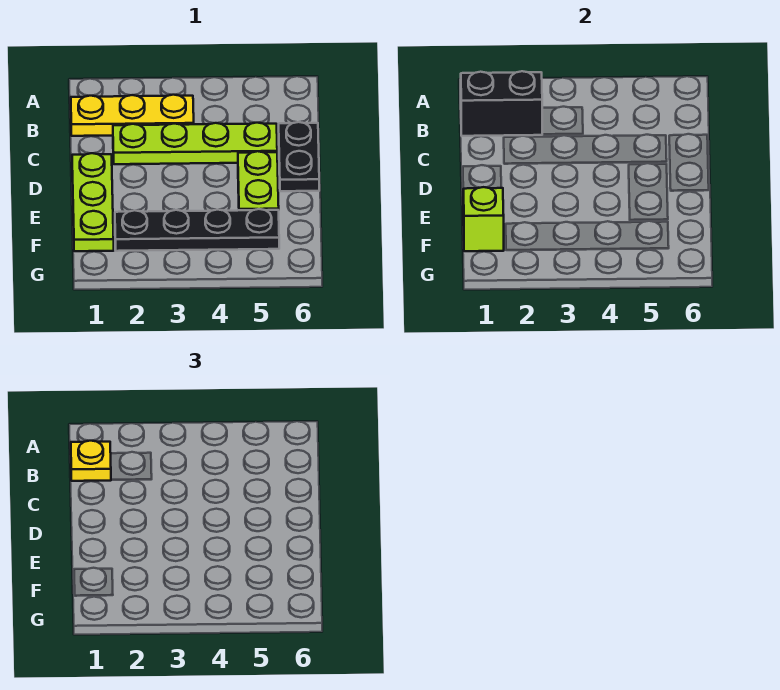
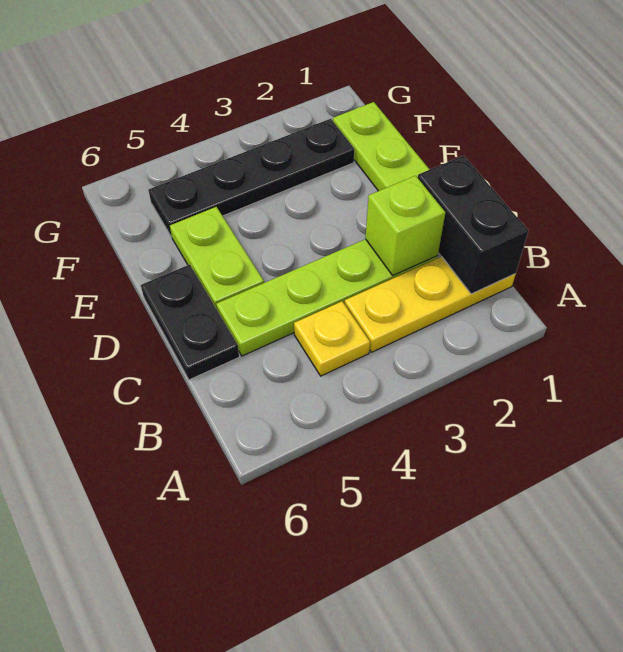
black brick B1:B2 level 2 -> black brick B1:C1 level 2
yellow plate B1 level 3 -> yellow plate B4 level 1
lime brick F1 level 2 -> lime brick C2 level 2

